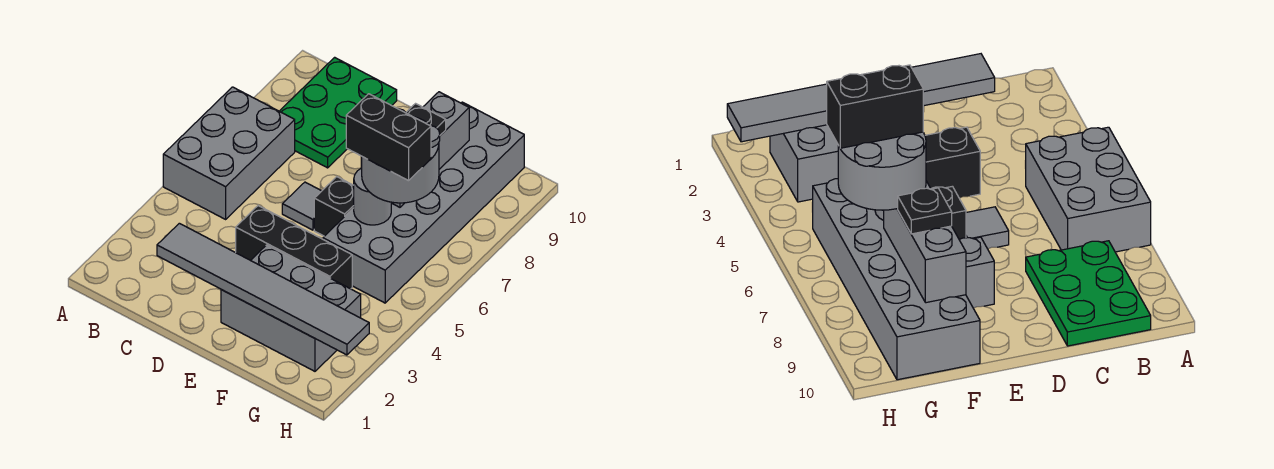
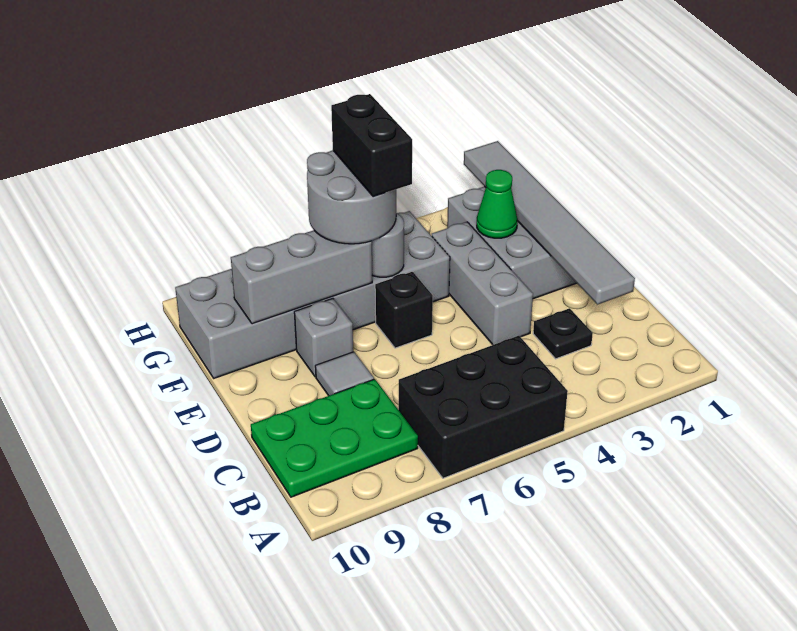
grey brick A5:B7 level 1 -> black brick A5:B7 level 1
black brick D4:F4 level 1 -> grey brick D4:F4 level 1
grey tile D6 level 1 -> grey tile D8 level 1
none -> green cone F3 level 2
black plate F8 level 3 -> black plate C3 level 1

